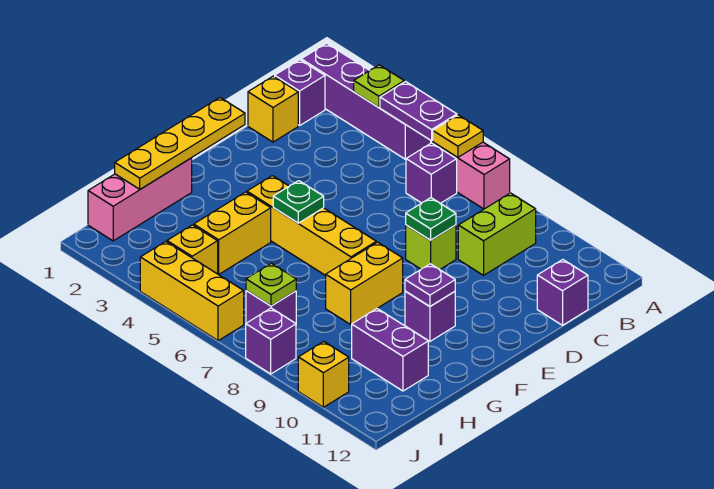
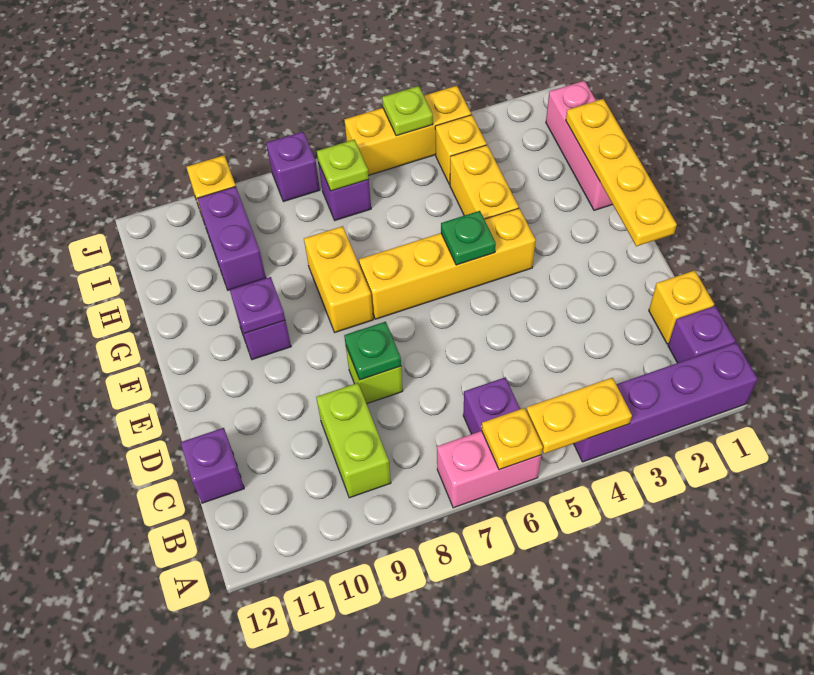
lime plate A3 level 2 -> lime plate J5 level 2
purple plate A4:A5 level 2 -> yellow plate A4:A5 level 2
purple brick H10:H11 level 1 -> purple brick H10:I10 level 1

